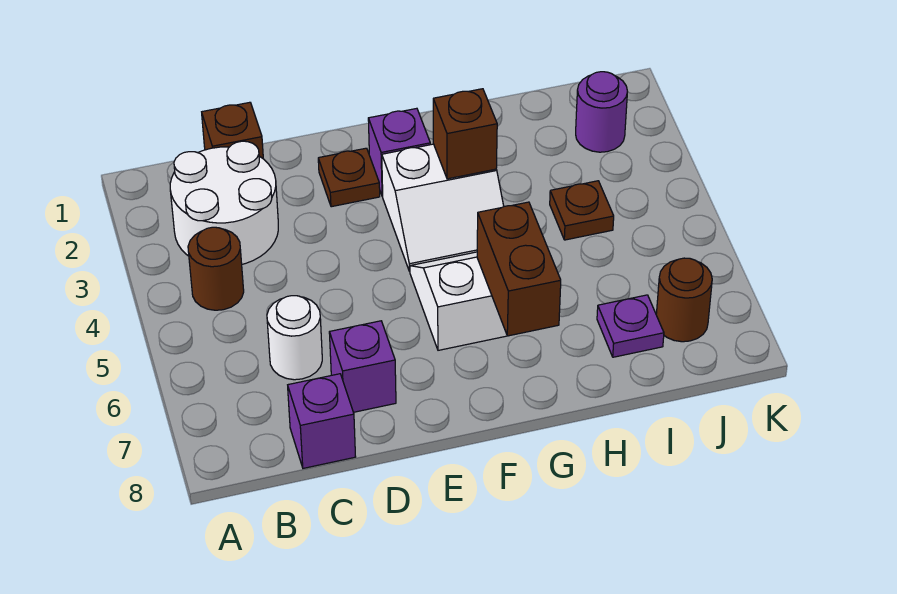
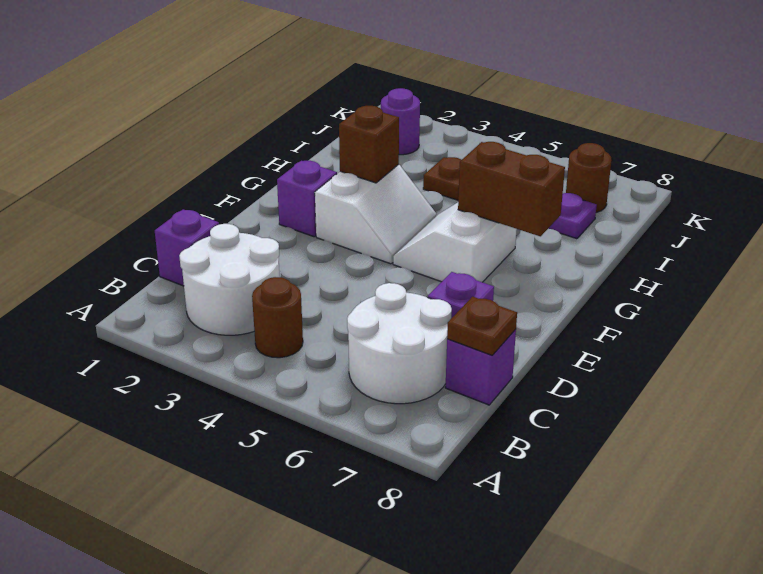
brown brick C1 level 1 -> purple brick C1 level 1
white round brick C6 level 1 -> white round brick B6:C7 level 1
brown plate E2 level 1 -> brown plate C8 level 2

